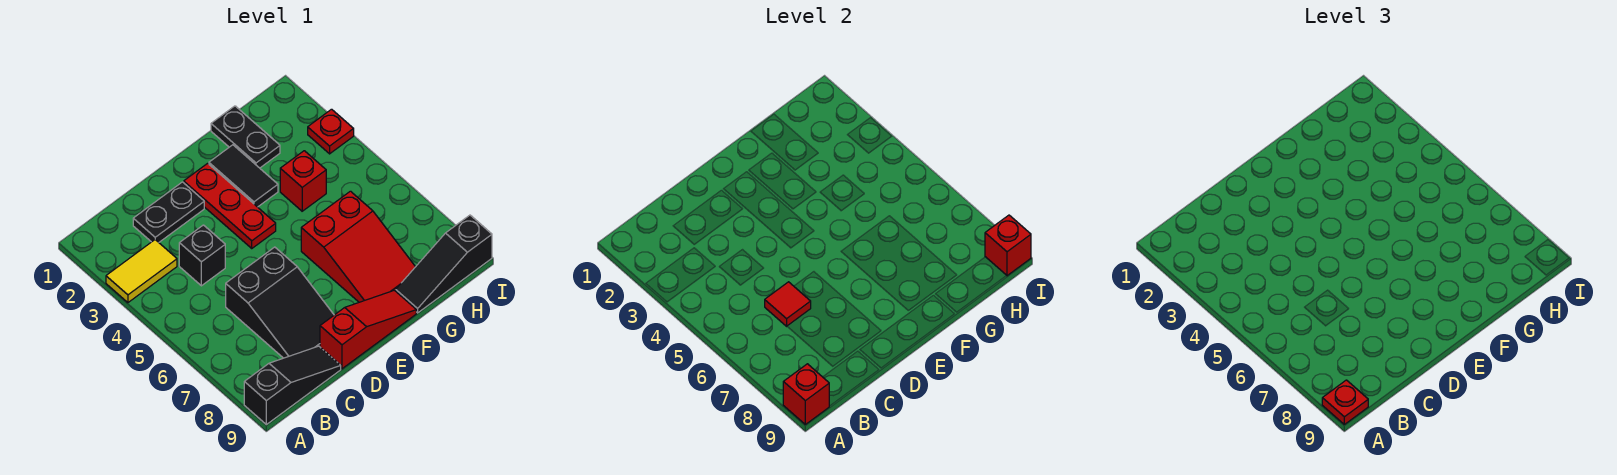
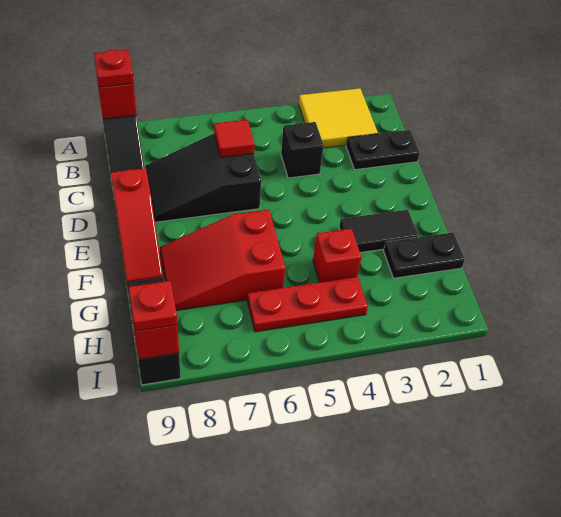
yellow tile A3:B3 level 1 -> yellow tile A2:B3 level 1
black plate C2:D2 level 1 -> black plate C1:C2 level 1
red plate E2:E4 level 1 -> red plate H4:H6 level 1
red plate I3 level 1 -> red plate I9 level 3

